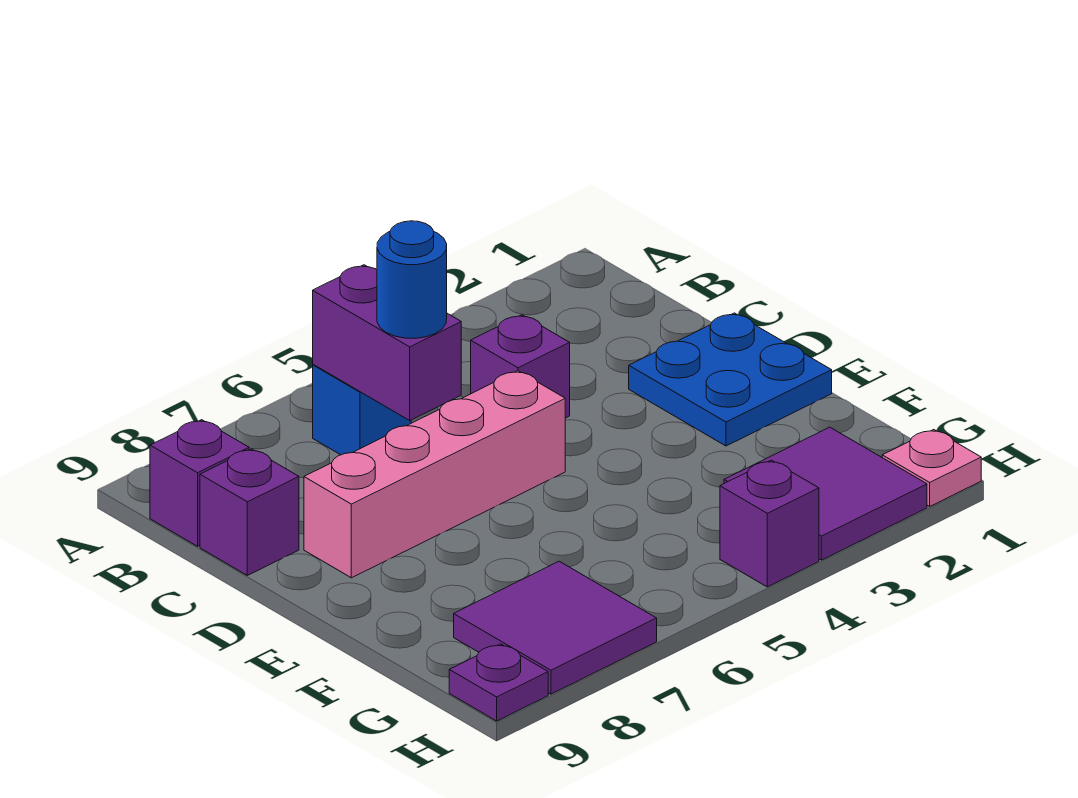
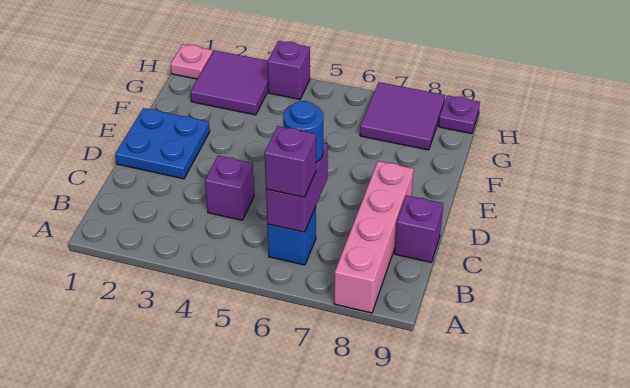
purple brick B9 level 1 -> purple brick B6 level 3
pink brick D5:D8 level 1 -> pink brick A8:D8 level 1

